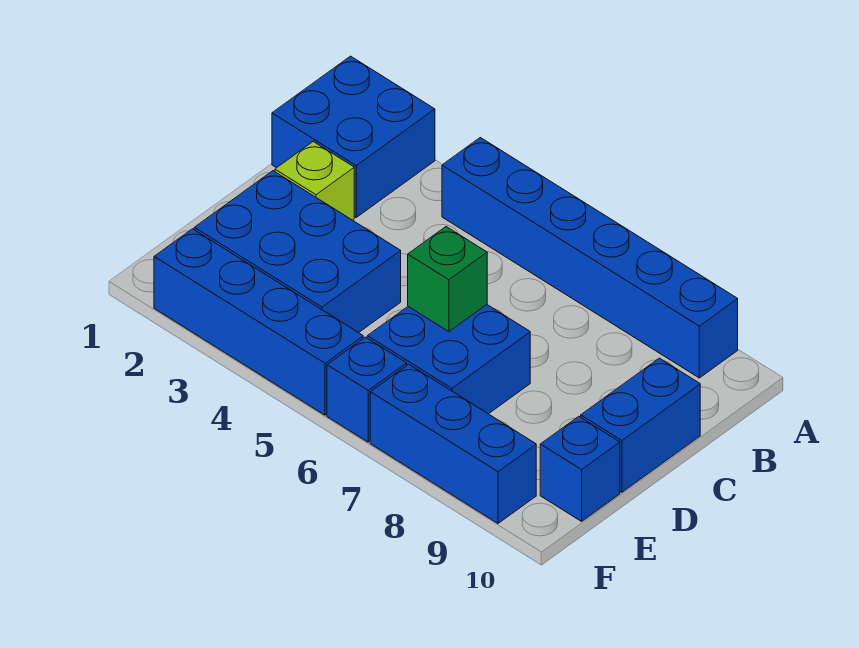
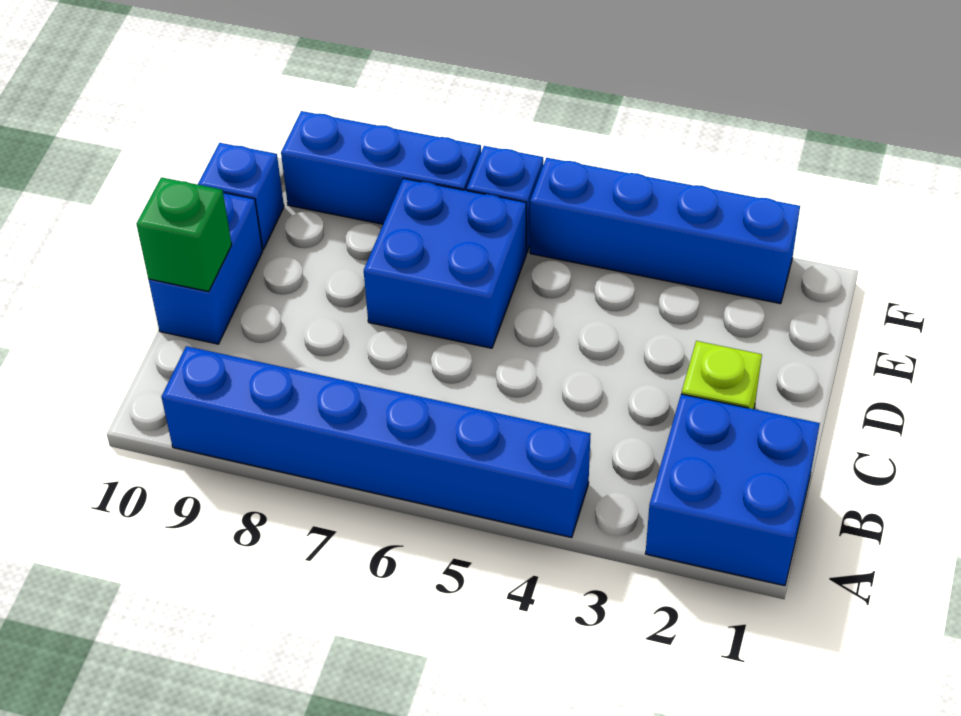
blue brick D2:E4 level 1 -> none
green brick D6 level 2 -> green brick C10 level 2

